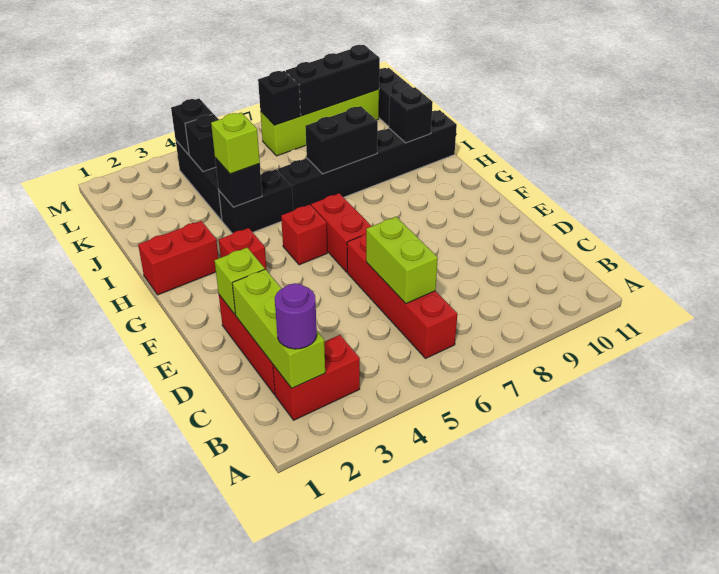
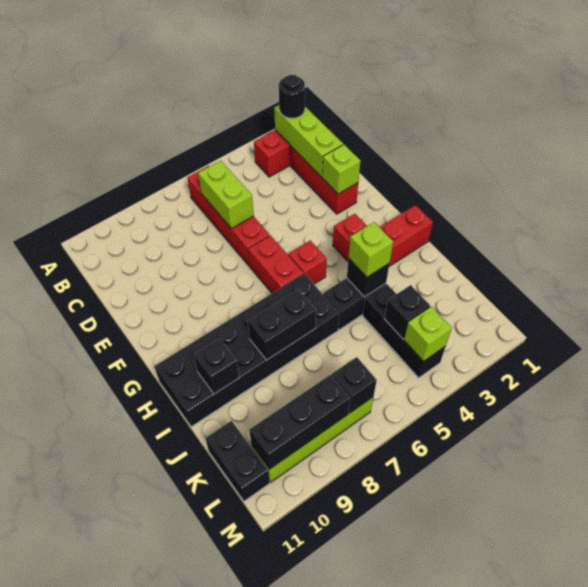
purple round brick B2 level 3 -> black round brick B2 level 3
black brick I6:I11 level 1 -> black brick H6:I11 level 1
black brick L4 level 2 -> lime brick L4 level 2

